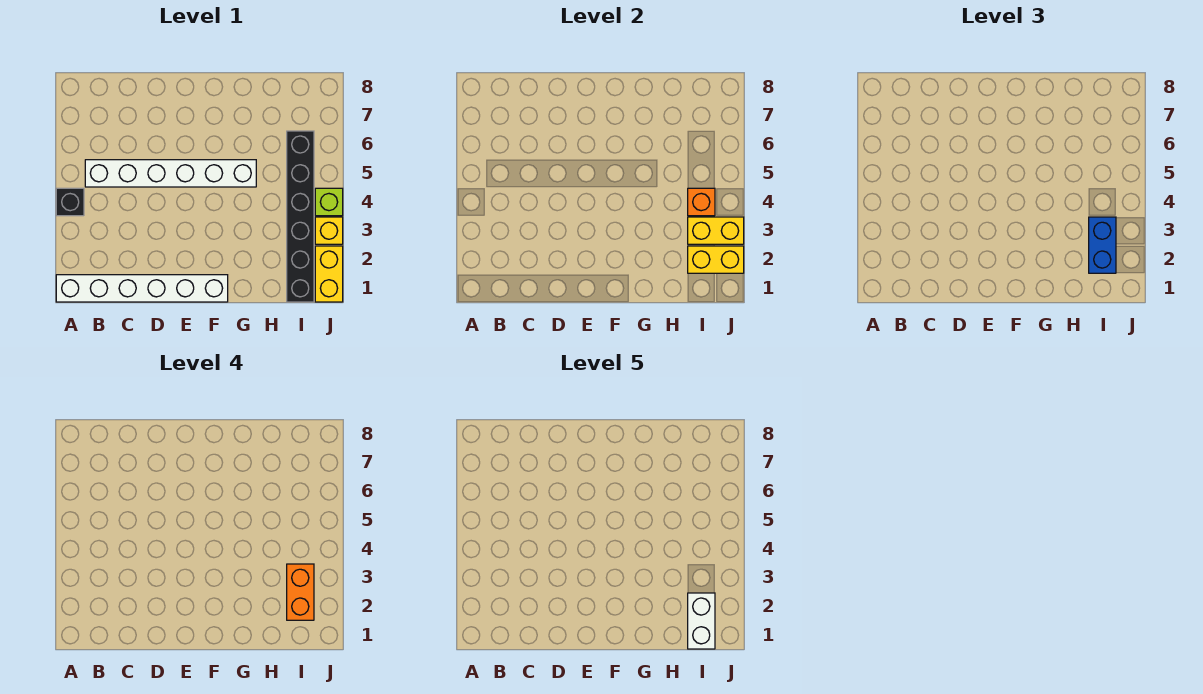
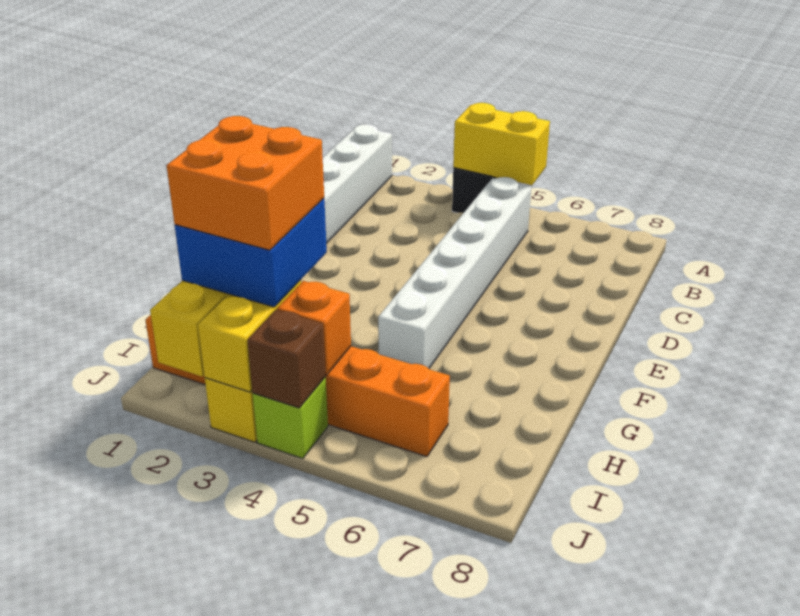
black brick I1:I6 level 1 -> orange brick I1:I6 level 1
white brick I1:I2 level 5 -> none
blue brick I2:I3 level 3 -> blue brick H2:I3 level 3
orange brick I2:I3 level 4 -> orange brick H2:I3 level 4
yellow brick J1:J2 level 1 -> yellow brick A4:A5 level 2
none -> brown brick J4 level 2

